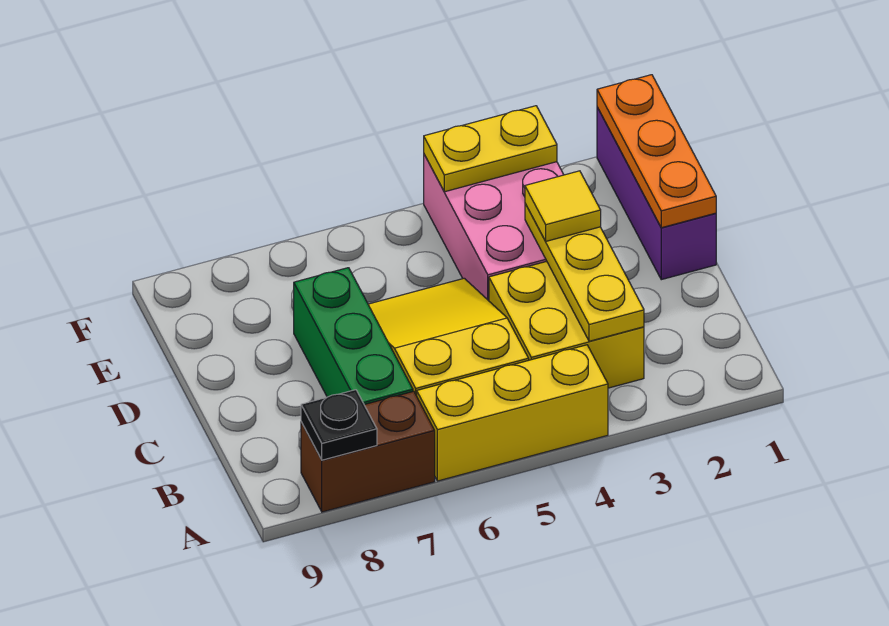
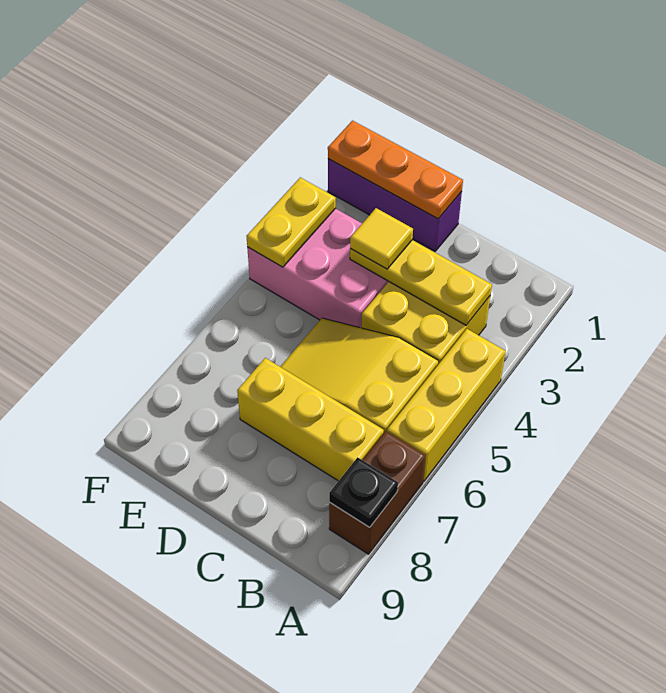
green brick B7:D7 level 1 -> yellow brick B7:D7 level 1

